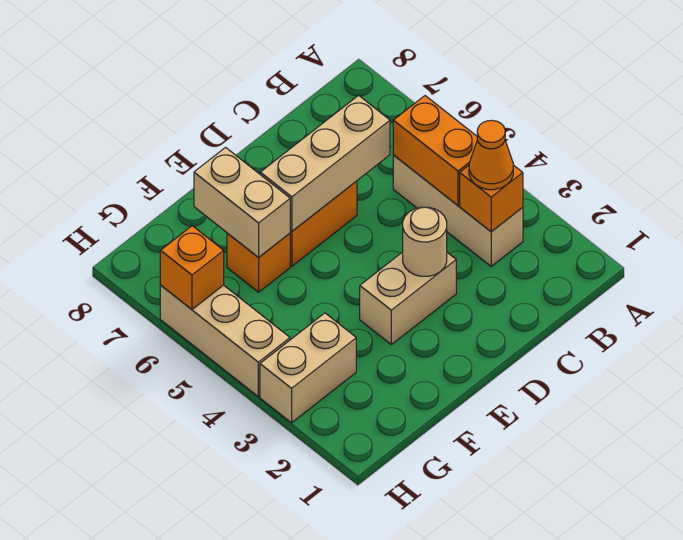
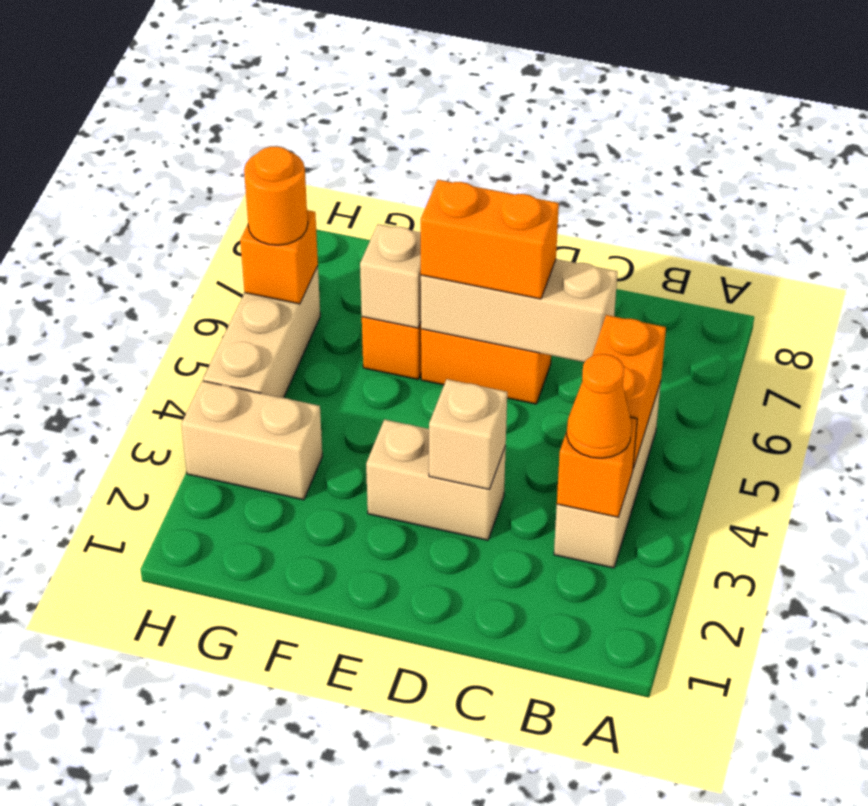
tan round brick D3 level 2 -> tan brick D3 level 2
none -> orange brick D6:E6 level 3
tan brick F6:F7 level 2 -> tan brick F6 level 2
none -> orange round brick H6 level 3

